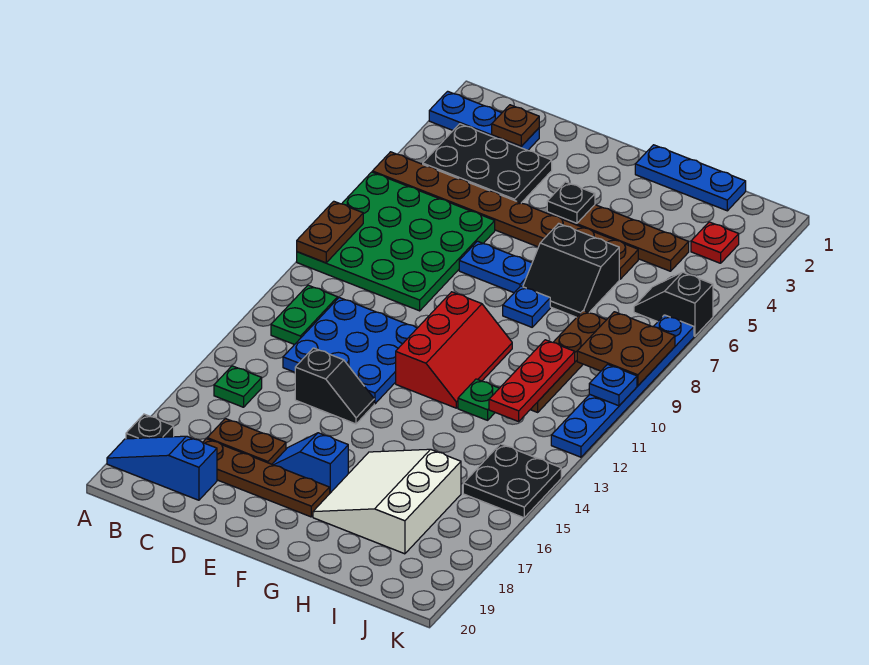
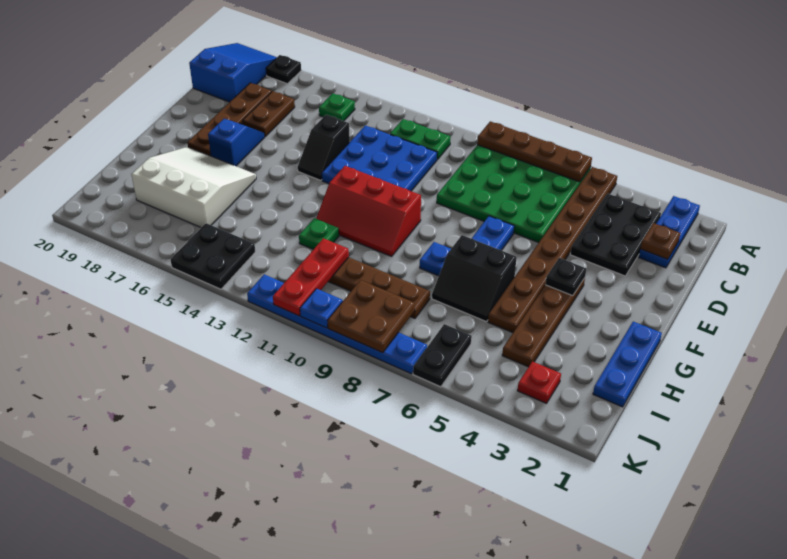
brown plate A8:A9 level 2 -> brown plate A6:A9 level 2
blue slope A19:C19 level 1 top C -> blue slope A19:C20 level 1 top C
black slope G6:H7 level 1 top 6 -> black slope G6:H7 level 1 top G
red plate I10:I12 level 2 -> red plate I11:K11 level 2
black slope J6:K6 level 1 top K -> black plate J6:K6 level 1

